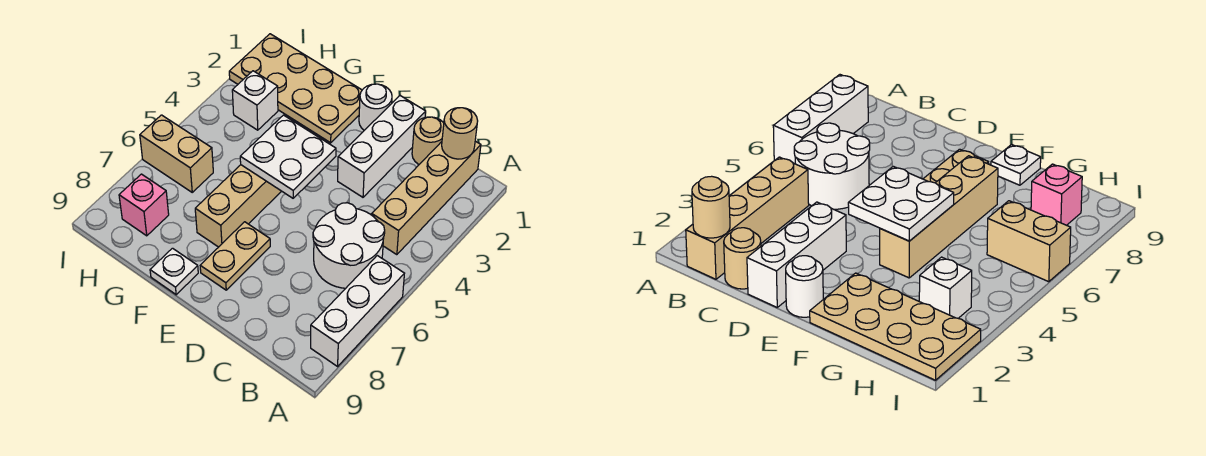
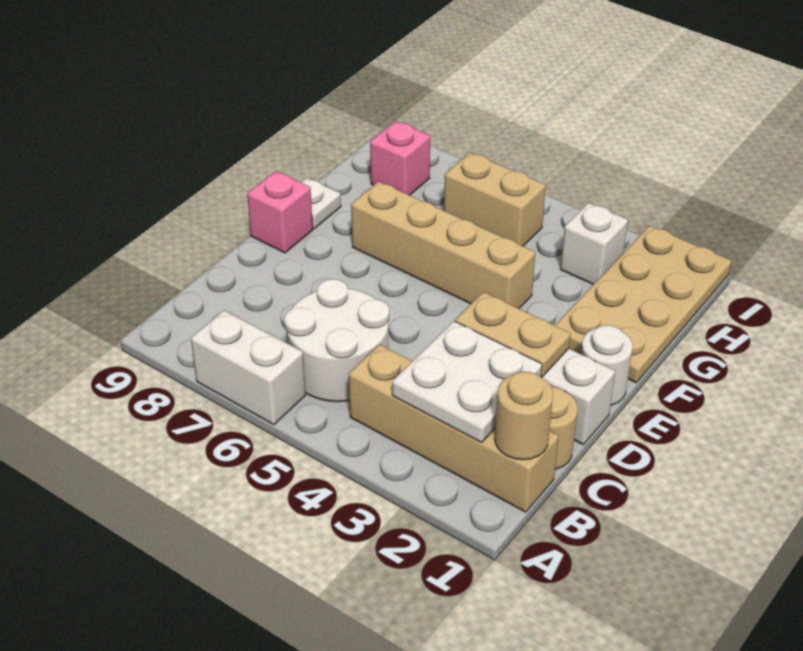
white brick A6:A8 level 1 -> white brick A6:A7 level 1
white plate E4:F5 level 2 -> white plate B2:C3 level 2
tan plate E7:E8 level 1 -> tan plate D2:D3 level 2
none -> pink brick E9 level 1
tan brick H6:I6 level 1 -> tan brick H5:H6 level 1

